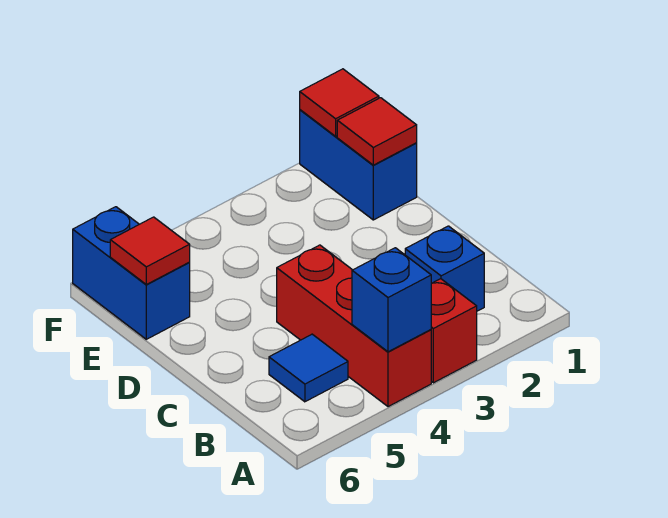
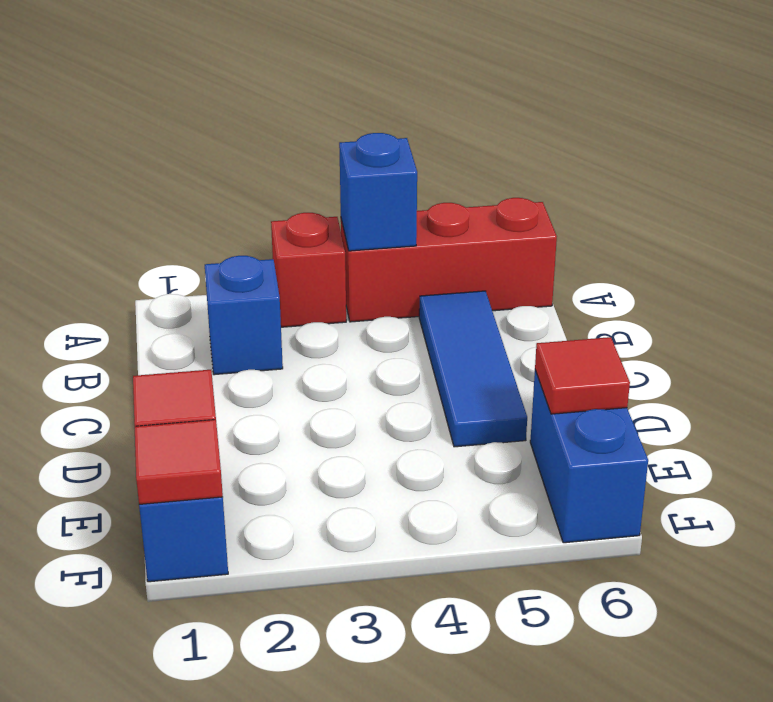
red brick A4:C4 level 1 -> red brick A4:A6 level 1
blue tile B5 level 1 -> blue tile B5:D5 level 1

